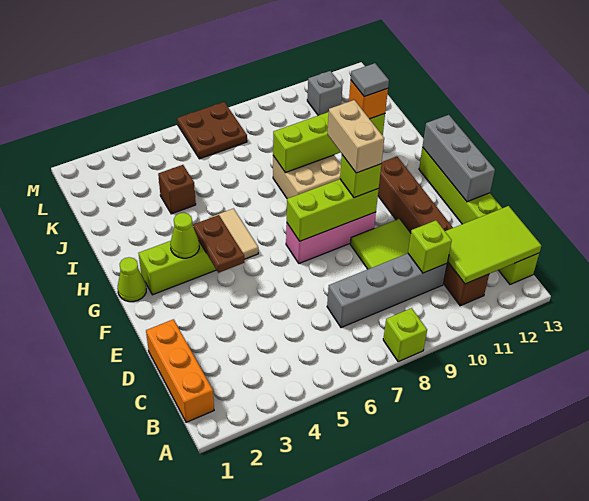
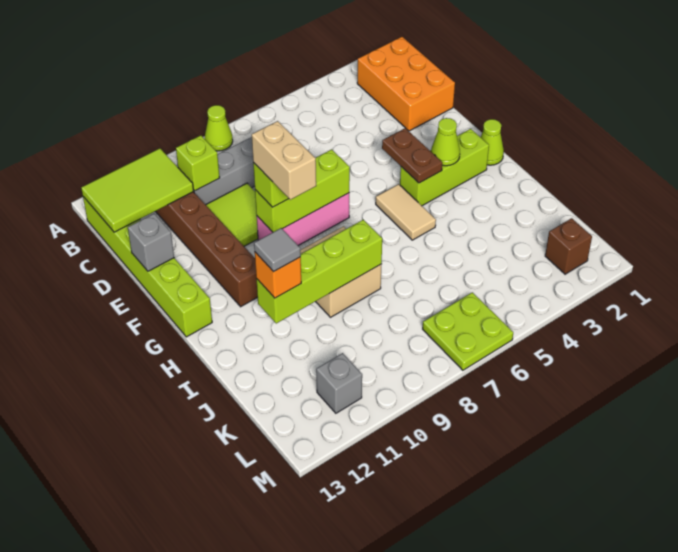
lime brick A8 level 1 -> lime cone A8 level 1
orange brick B1:D1 level 1 -> orange brick B1:D2 level 1
grey brick E13:G13 level 2 -> grey brick E13 level 2
brown brick J4 level 1 -> brown brick L2 level 1
brown plate L6:M7 level 1 -> lime plate L6:M7 level 1

